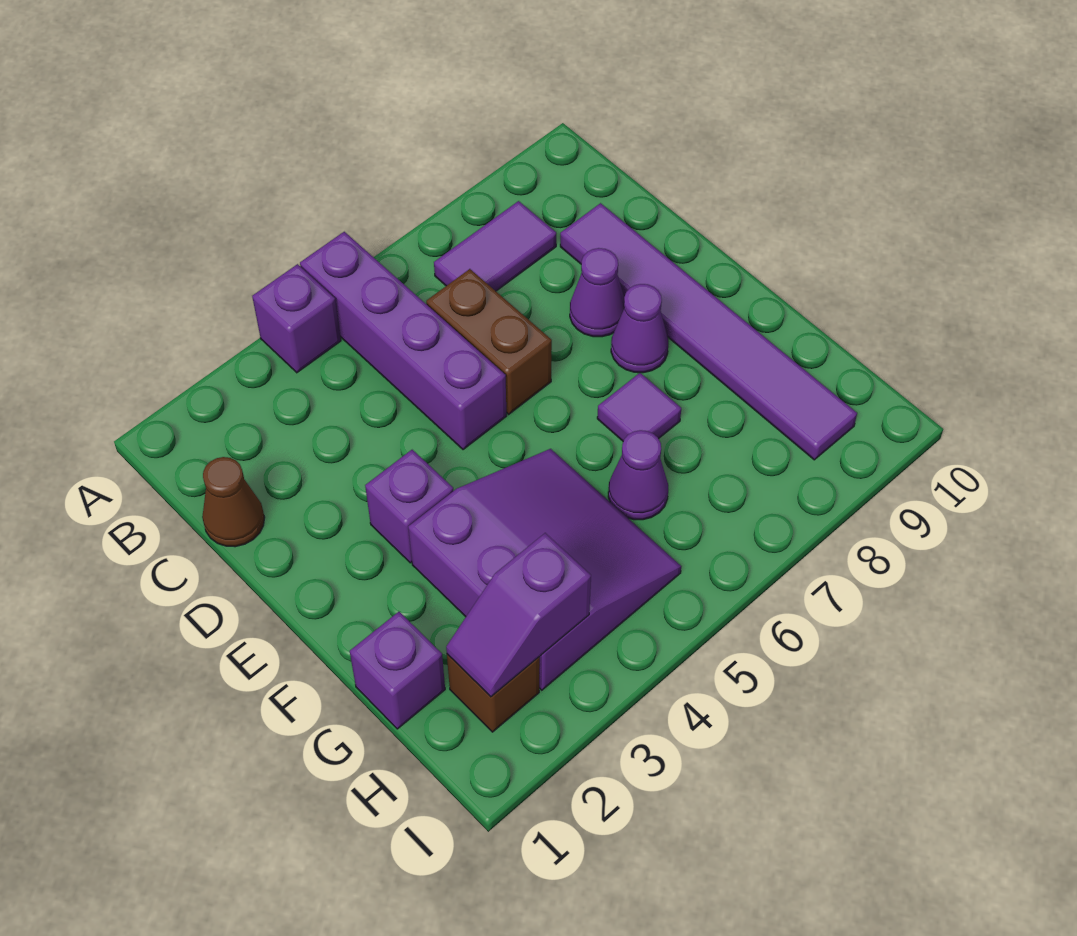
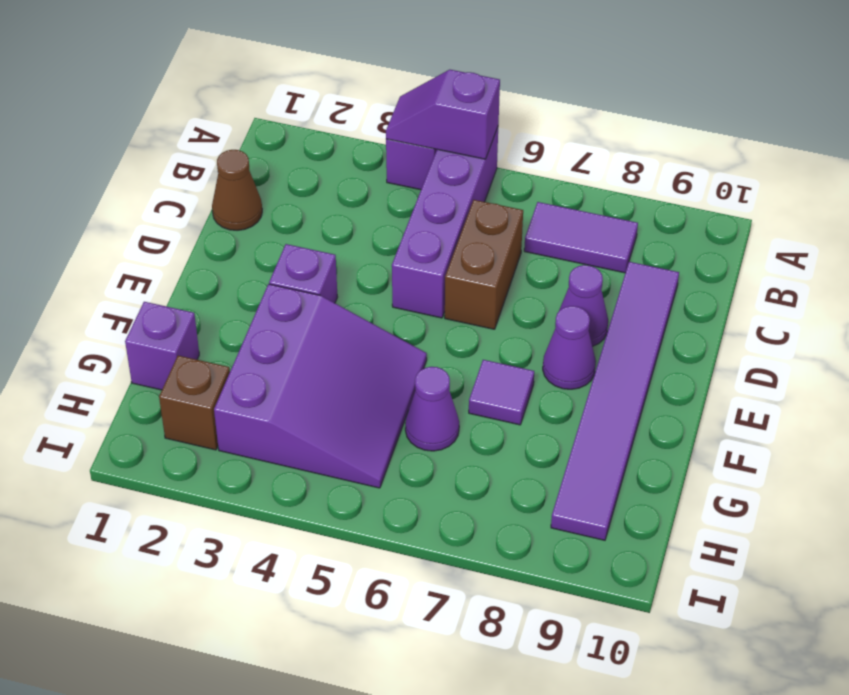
purple slope H2:H3 level 2 top 3 -> purple slope A4:A5 level 2 top 5

